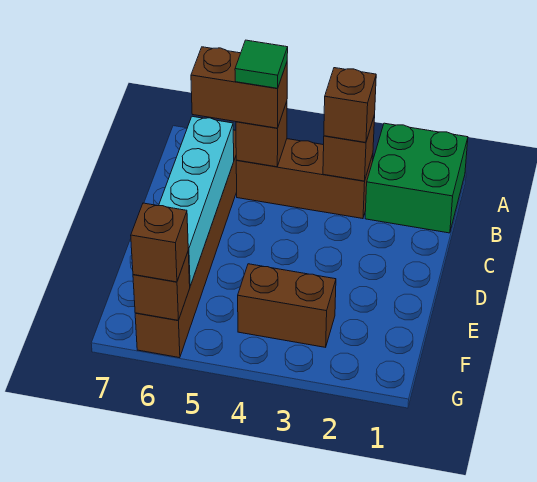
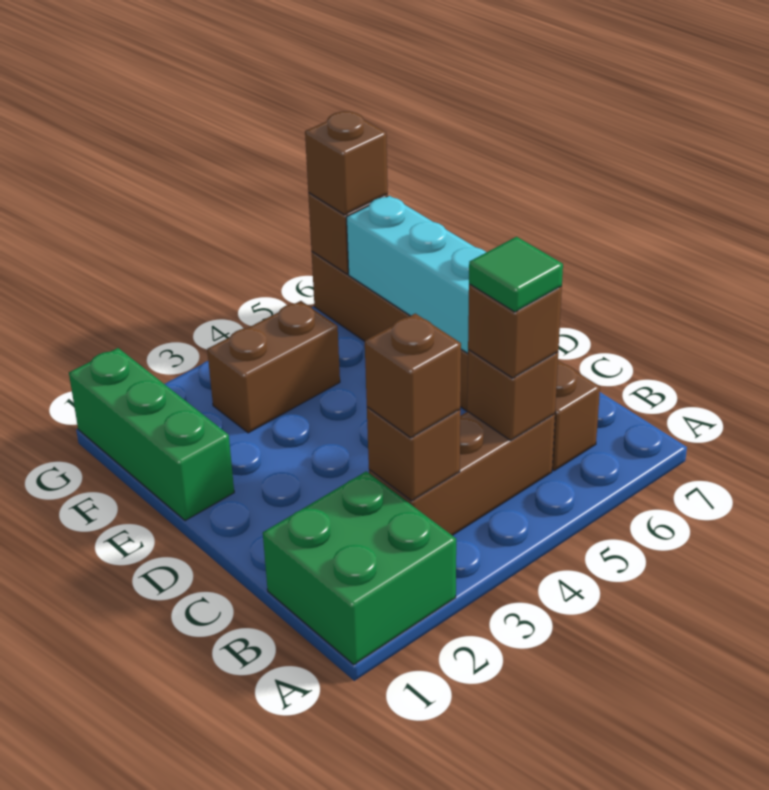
brown brick B5:B6 level 3 -> brown brick B5 level 3
none -> green brick E1:G1 level 1

